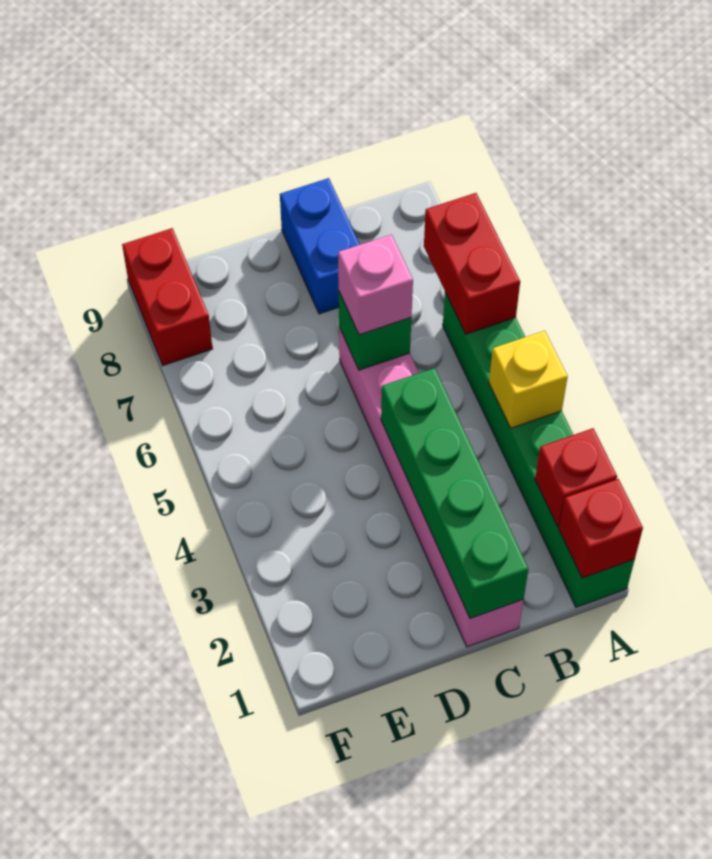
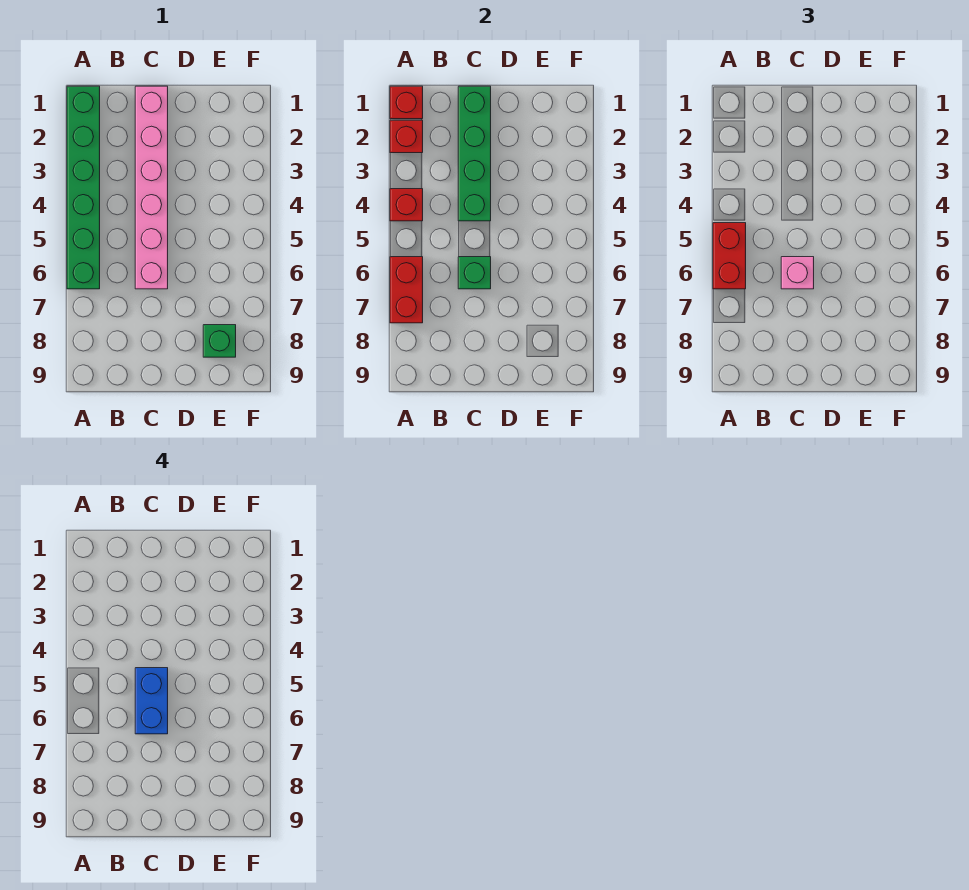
yellow brick A4 level 2 -> red brick A4 level 2
blue brick C8:C9 level 1 -> blue brick C5:C6 level 4
none -> green brick E8 level 1
red brick F8:F9 level 1 -> red brick A5:A6 level 3

